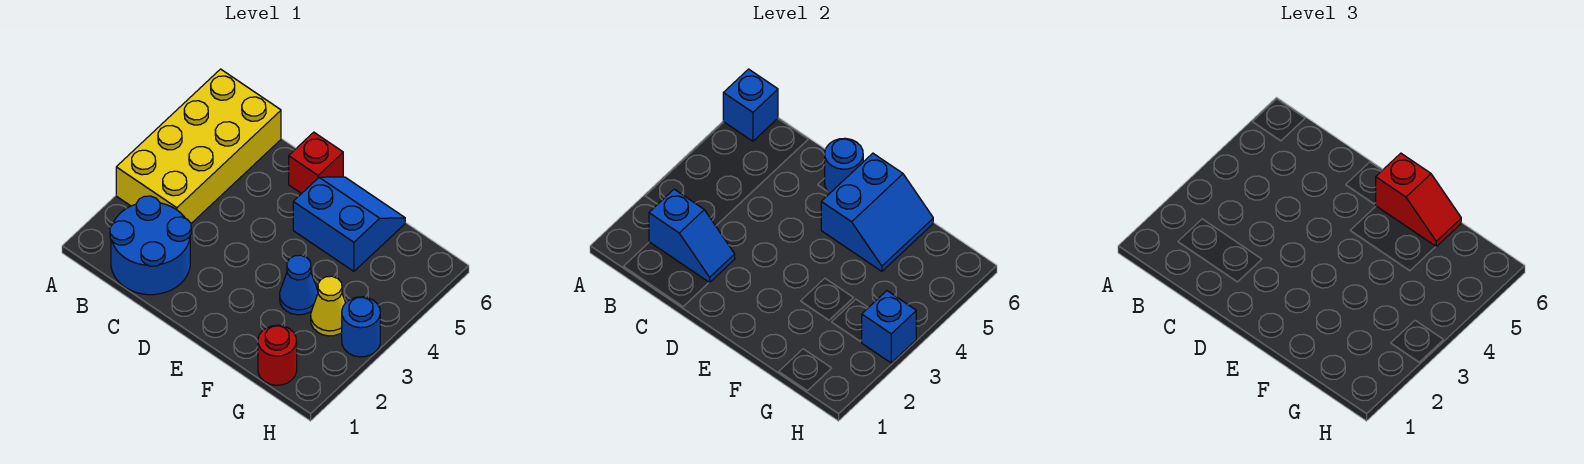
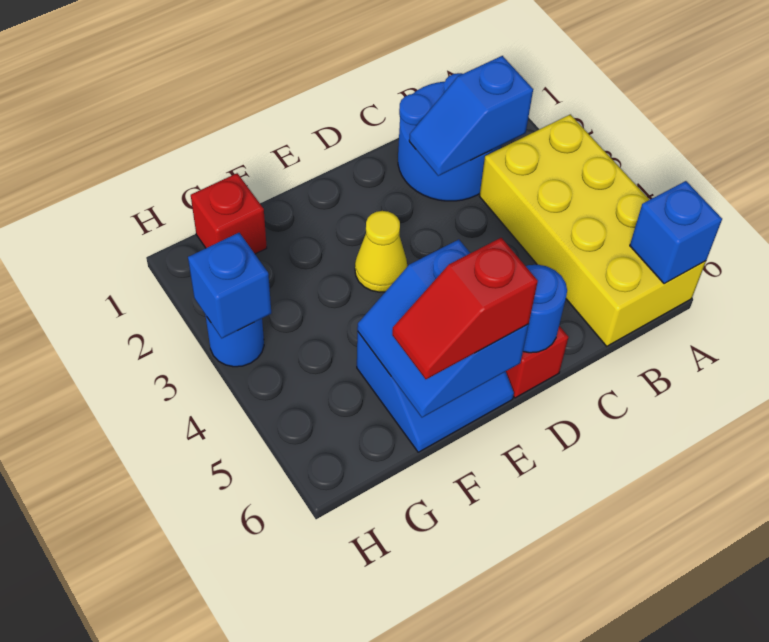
blue cone F3 level 1 -> none
red round brick G1 level 1 -> red brick G1 level 1
yellow cone G3 level 1 -> yellow cone E3 level 1

